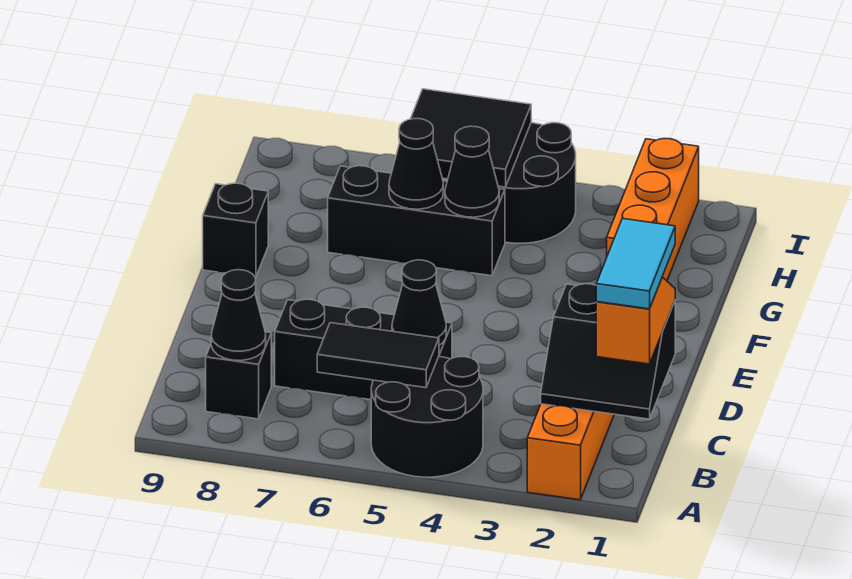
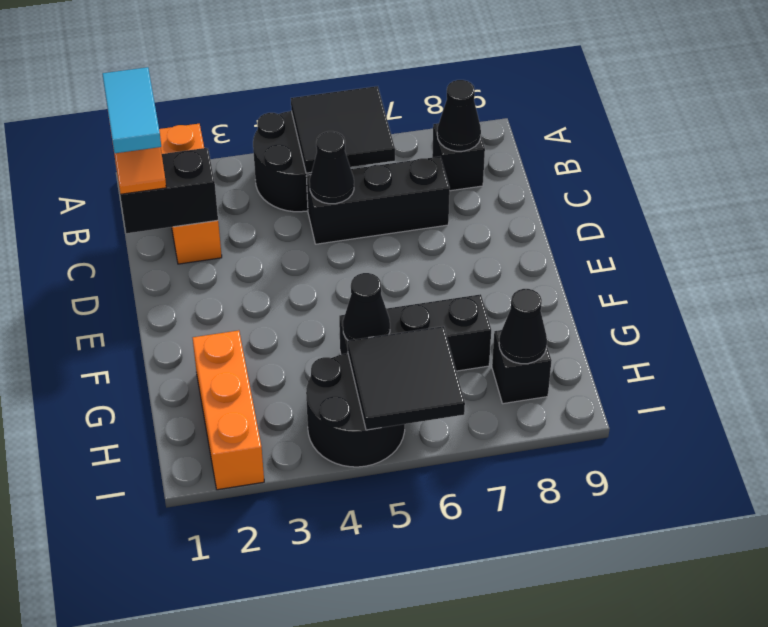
black tile B5:B6 level 2 -> black tile A5:B6 level 2
black brick F9 level 1 -> black brick H8 level 1
black cone G6 level 2 -> black cone H8 level 2

